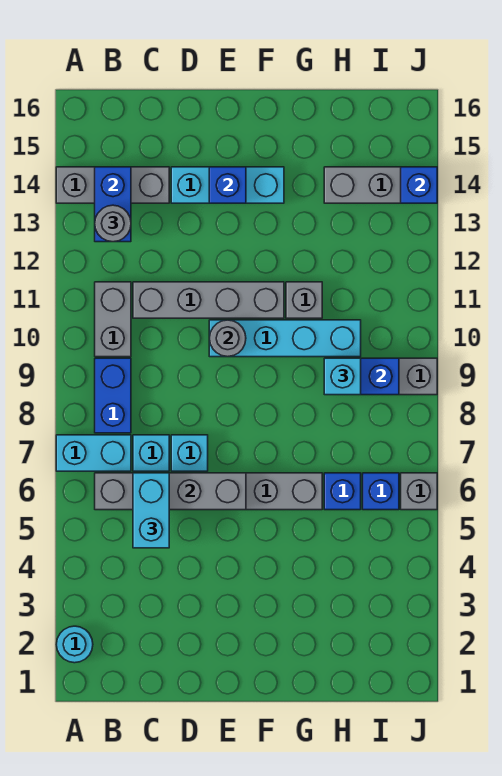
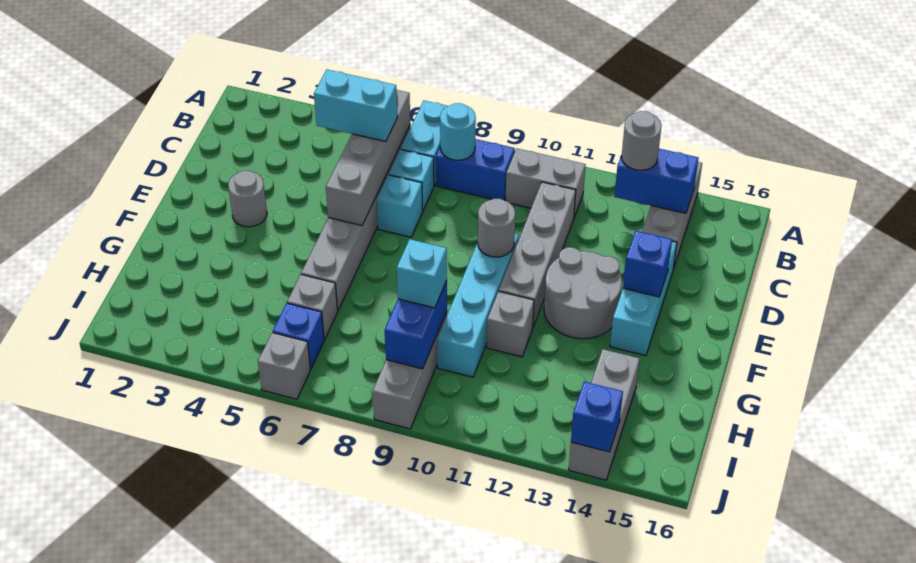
cyan round brick A2 level 1 -> cyan round brick B8 level 2
none -> grey round brick E3 level 1
none -> grey round brick E12:F13 level 1
blue brick H6 level 1 -> grey brick H6 level 1

